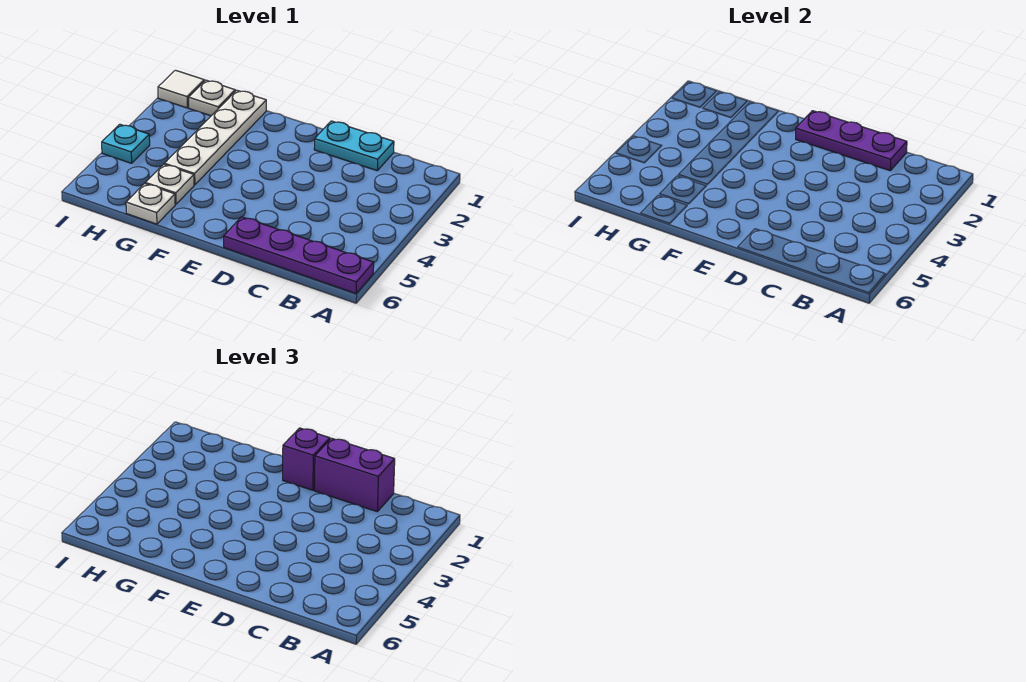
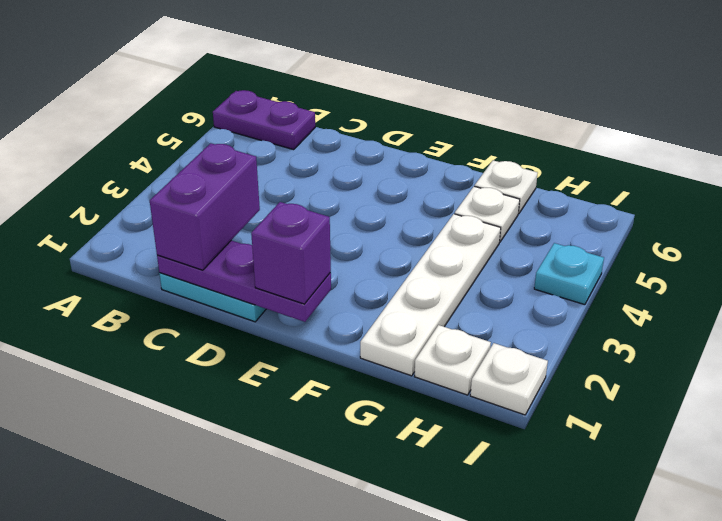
purple plate A6:D6 level 1 -> purple plate A6:B6 level 1
purple brick C1:D1 level 3 -> purple brick C1:C2 level 3
white tile I1 level 1 -> white plate I1 level 1

